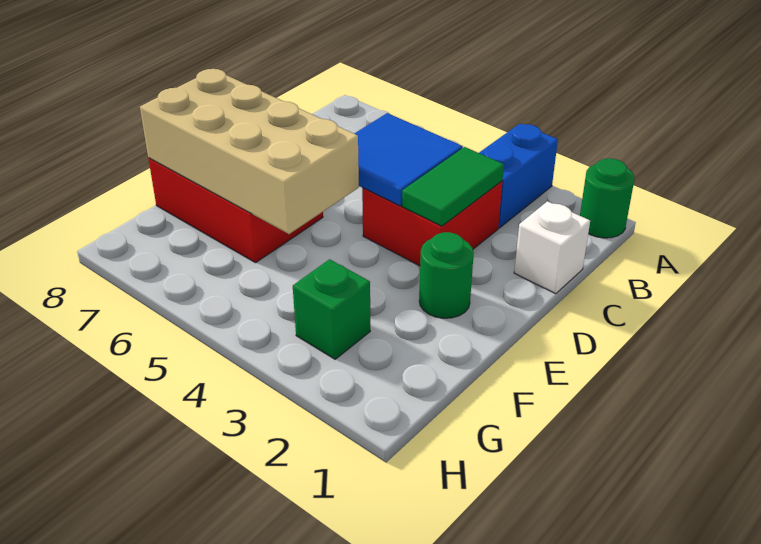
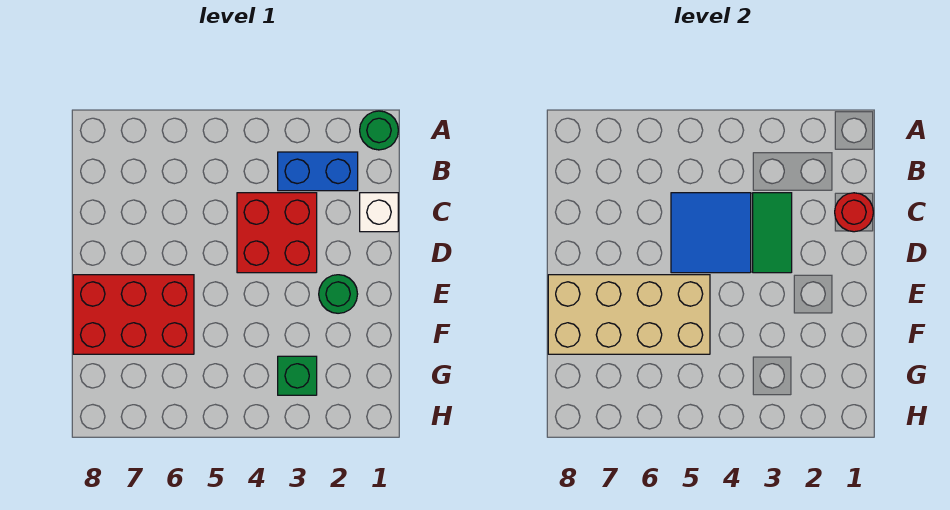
blue brick A3:B3 level 1 -> blue brick B2:B3 level 1
none -> red round brick C1 level 2

